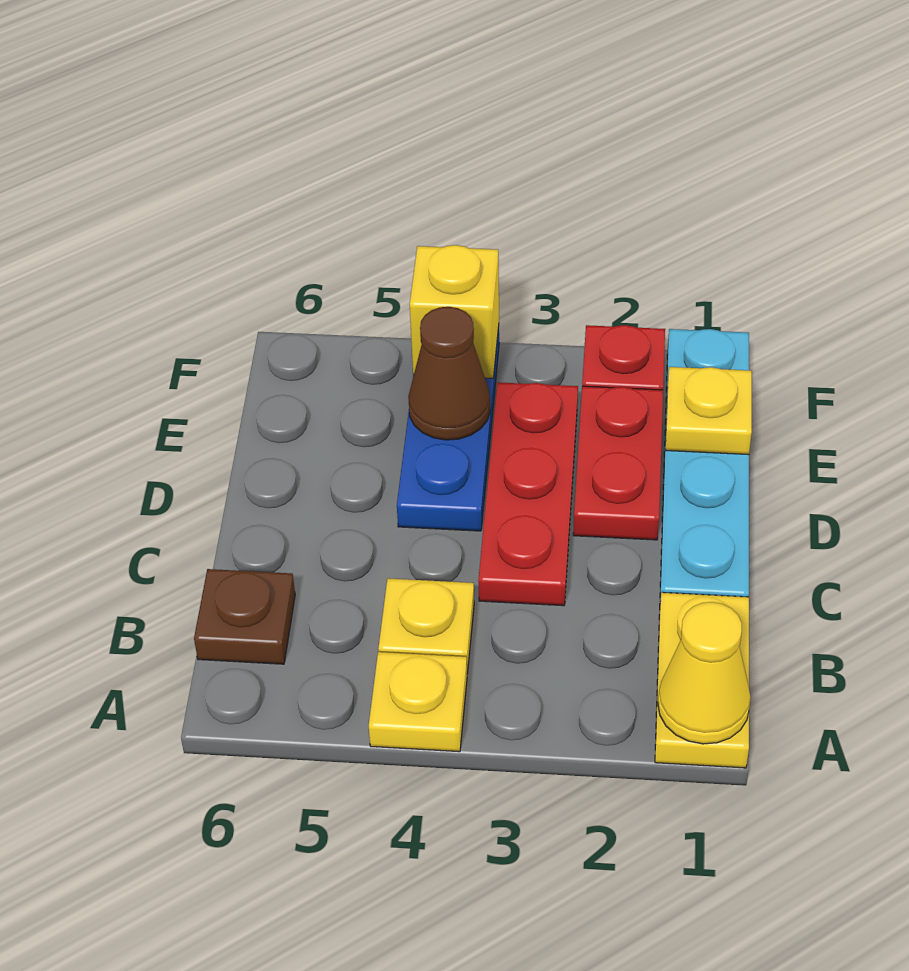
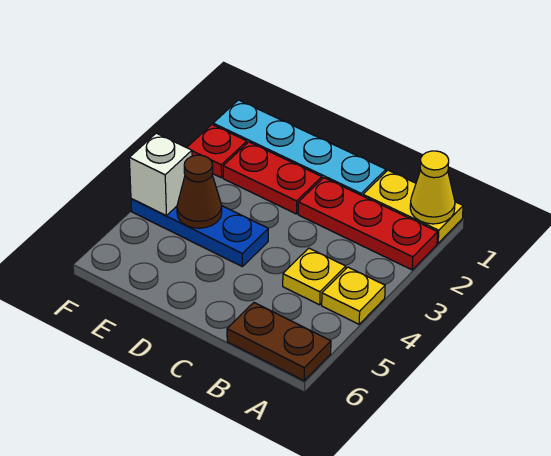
brown plate B6 level 1 -> brown plate A6:B6 level 1
red plate C3:E3 level 1 -> red plate A2:C2 level 1
yellow plate E1 level 2 -> none
yellow brick F4 level 2 -> white brick F4 level 2

